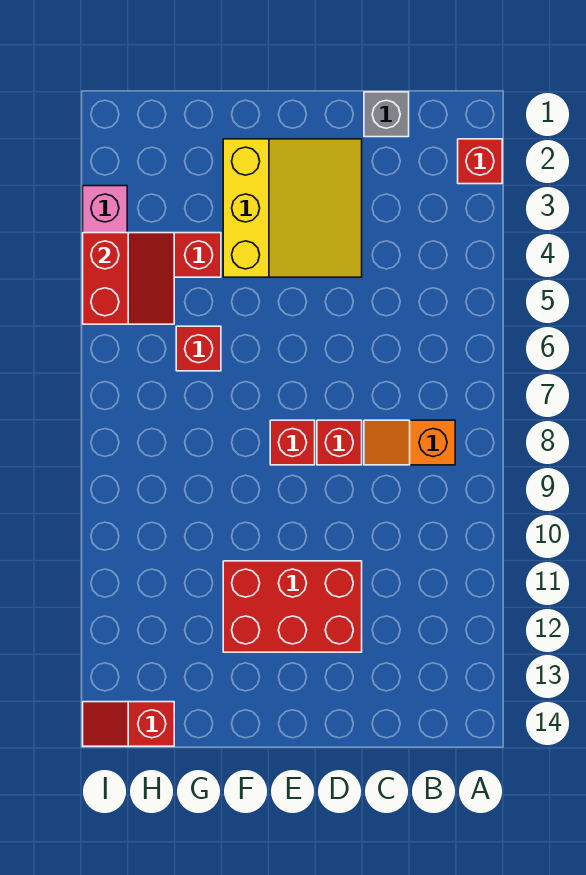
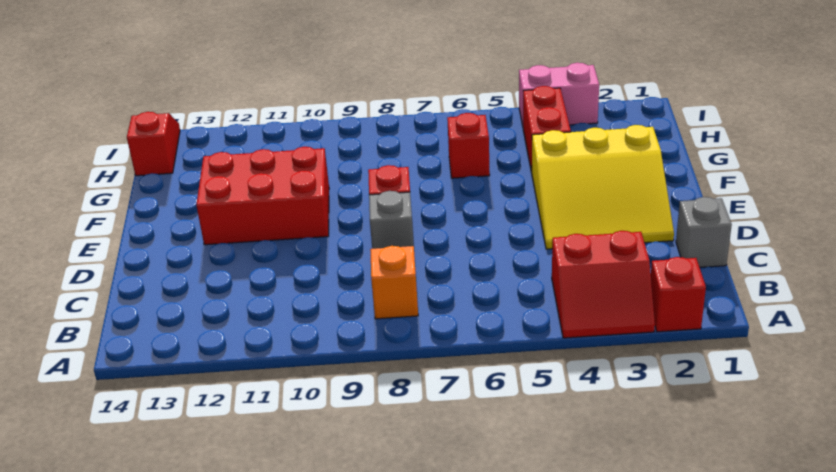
red brick D8 level 1 -> grey brick D8 level 1
red brick D11:F12 level 1 -> red brick E10:F12 level 1
red slope H4:I5 level 2 top I -> red slope A3:B4 level 1 top B

